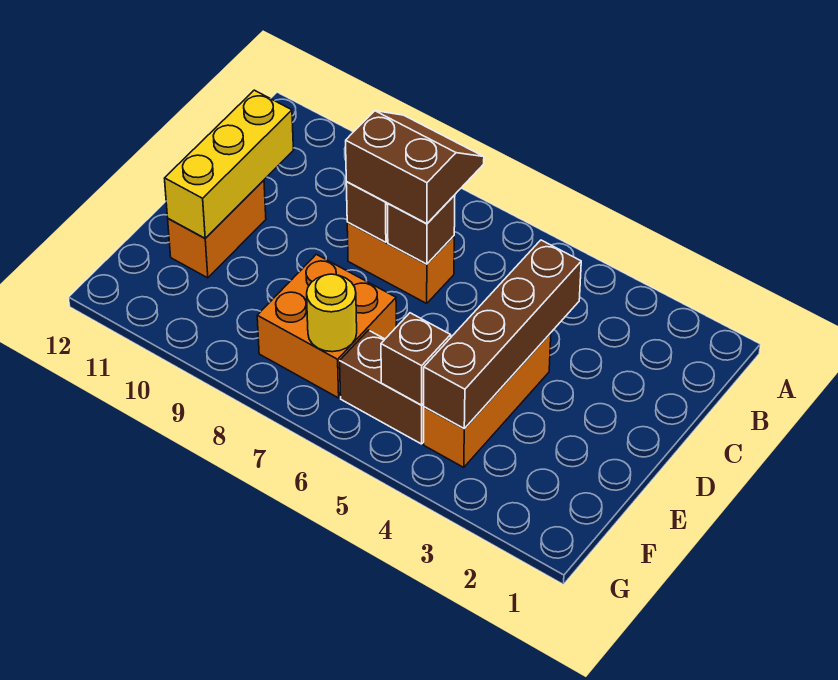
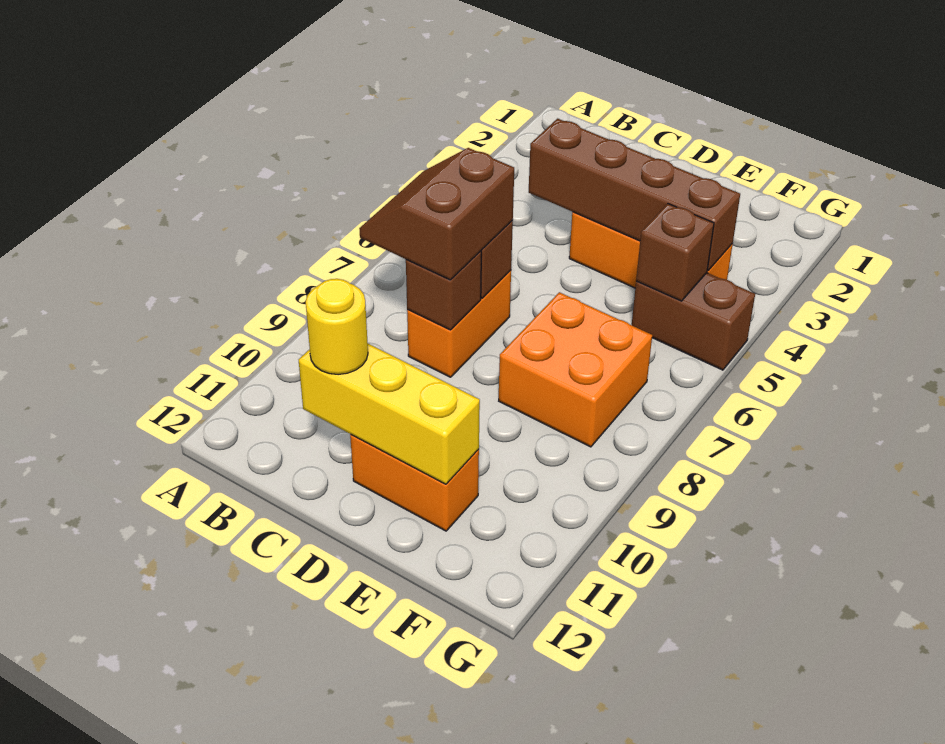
brown brick F5:F6 level 1 -> brown brick F5:G5 level 1
yellow round brick F7 level 2 -> yellow round brick C11 level 3

